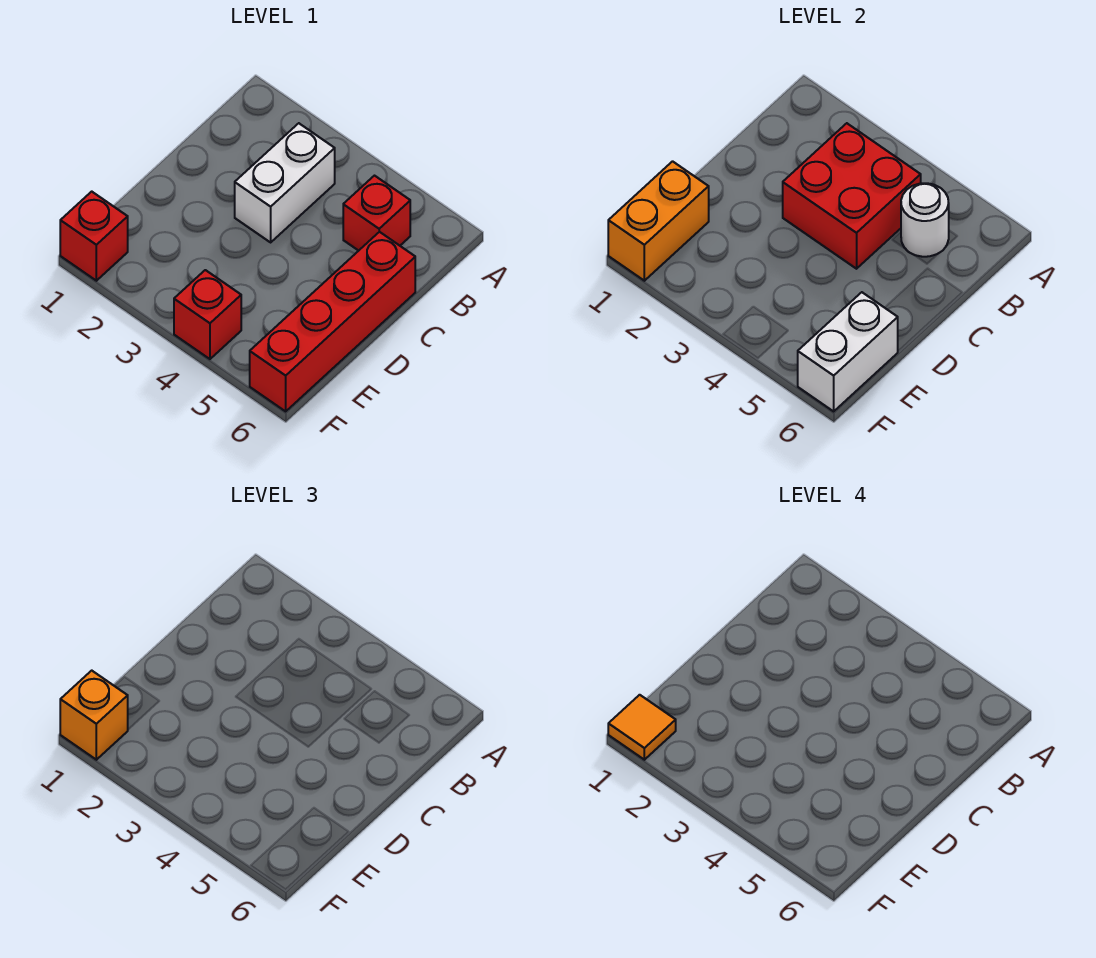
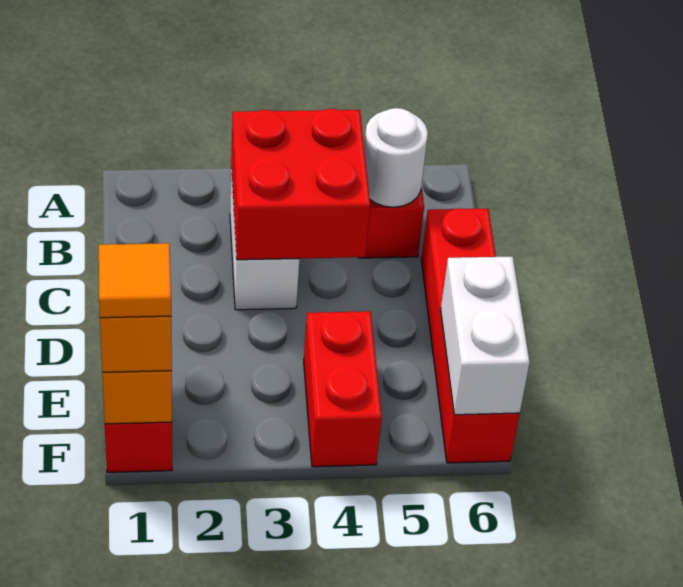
red brick F4 level 1 -> red brick E4:F4 level 1

